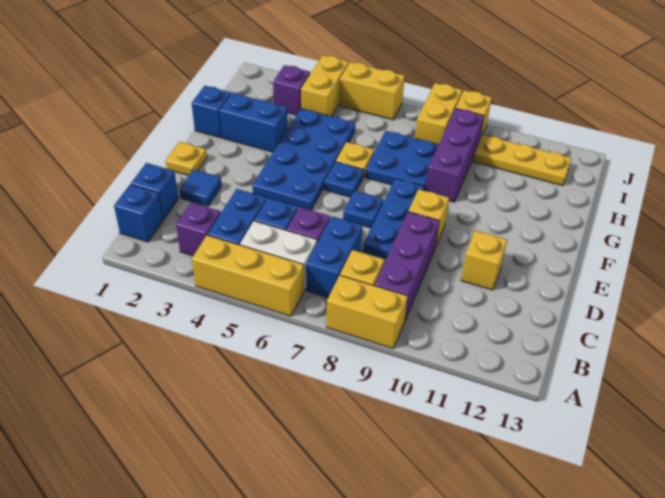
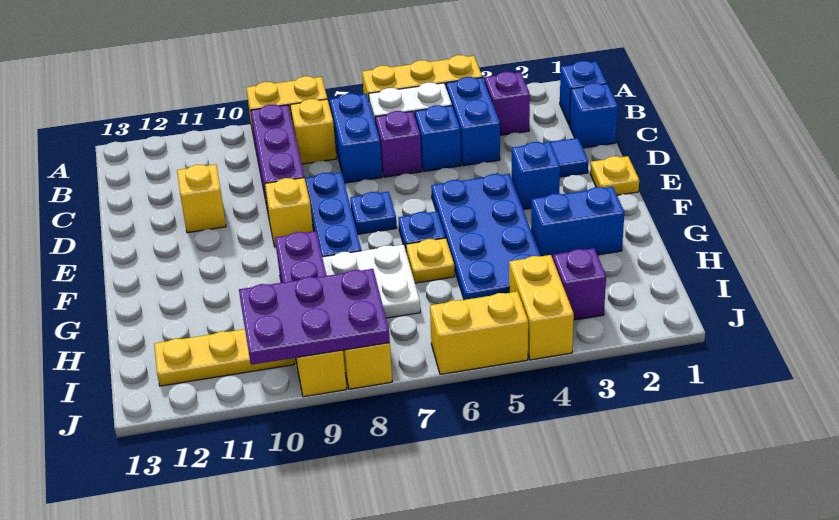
blue brick G1 level 1 -> blue brick E3 level 1
blue plate G7:H8 level 1 -> white plate G7:H8 level 1
none -> purple plate I8:J10 level 2

